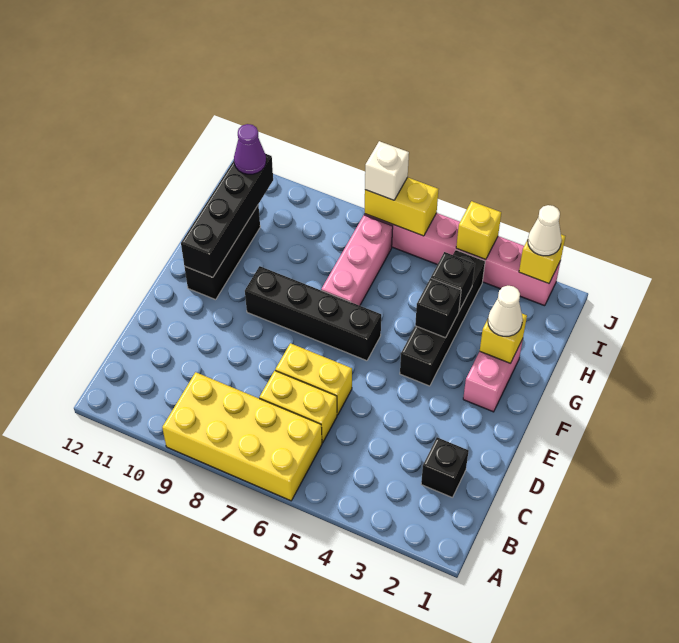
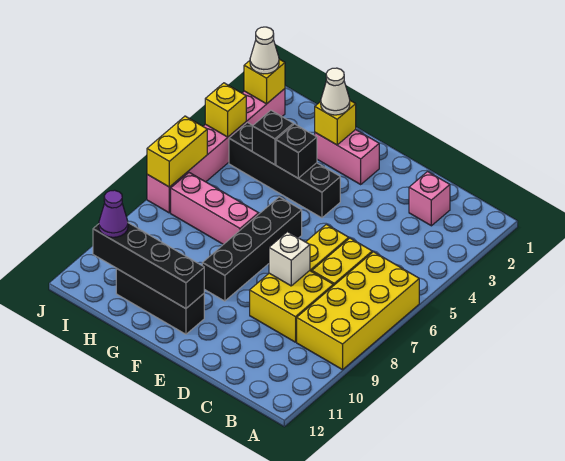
black brick C2 level 1 -> pink brick C2 level 1
none -> yellow brick C8:D9 level 1
white brick J7 level 3 -> white brick D8 level 2

